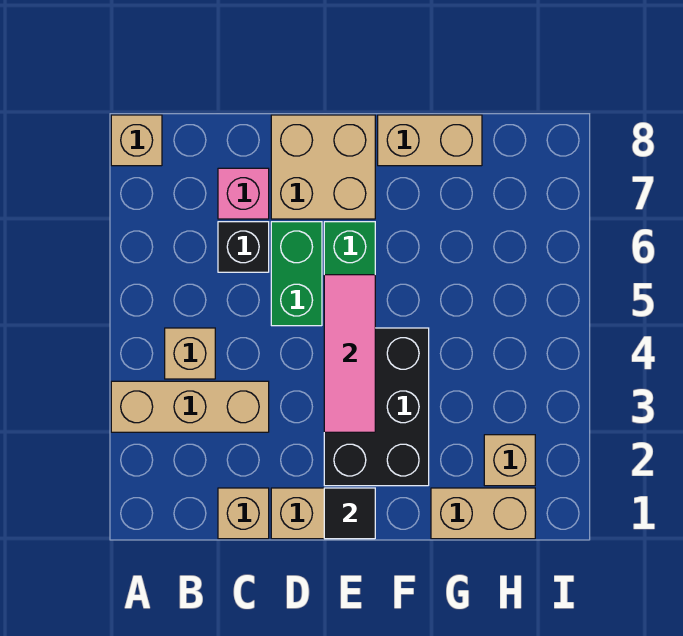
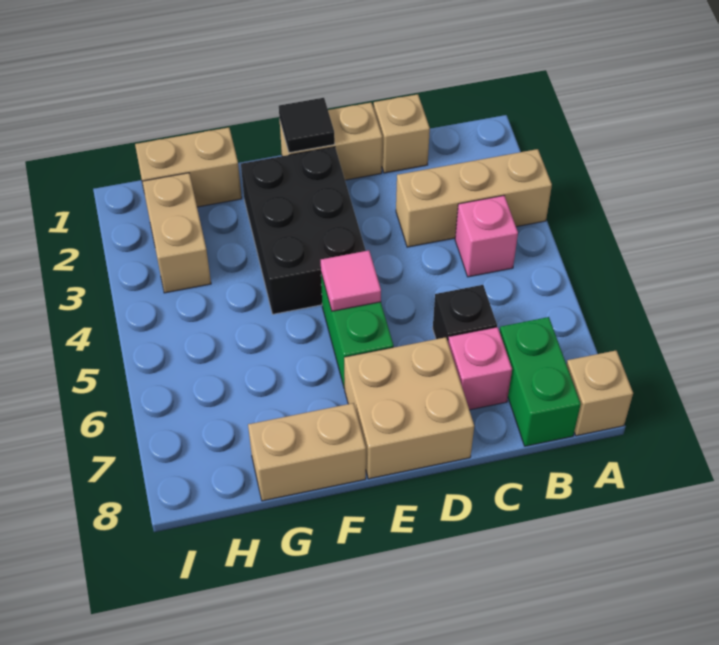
tan brick B4 level 1 -> pink brick B4 level 1
green brick D5:D6 level 1 -> green brick B7:B8 level 1
pink tile E3:E5 level 2 -> pink tile E5 level 2
tan brick H2 level 1 -> tan brick H2:H3 level 1

